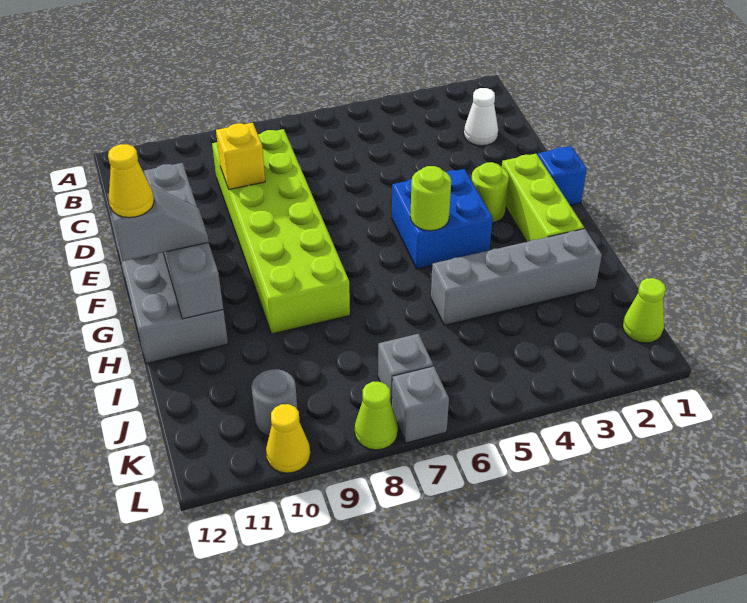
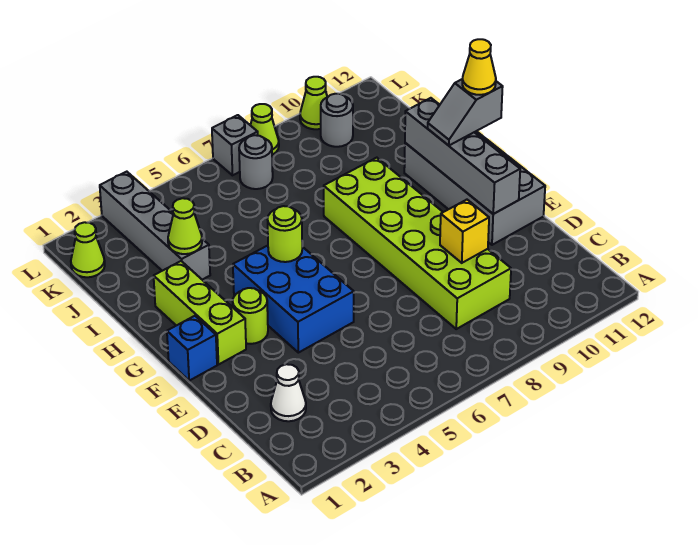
blue brick F4:G5 level 1 -> blue brick E4:G5 level 1
grey brick I2:I5 level 1 -> grey brick I3:L3 level 1
none -> lime cone I3 level 2
grey brick K7 level 1 -> grey round brick K7 level 1
yellow cone L10 level 1 -> lime cone L10 level 1

